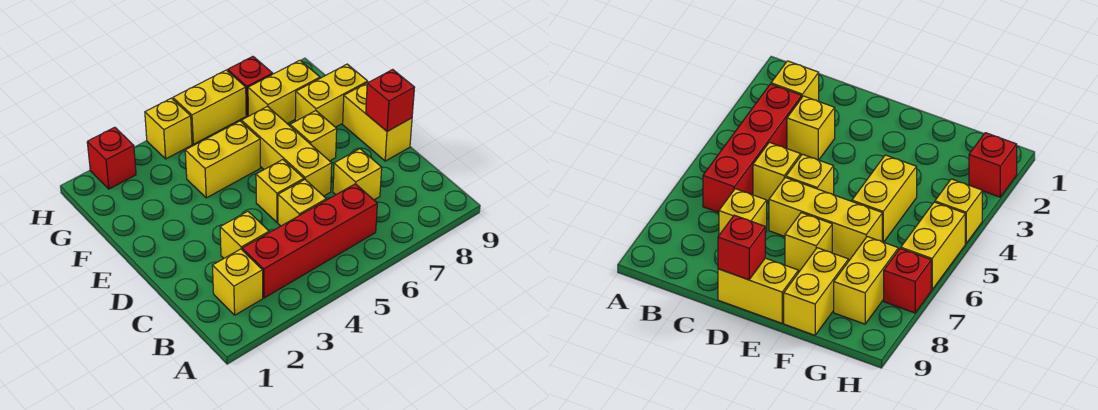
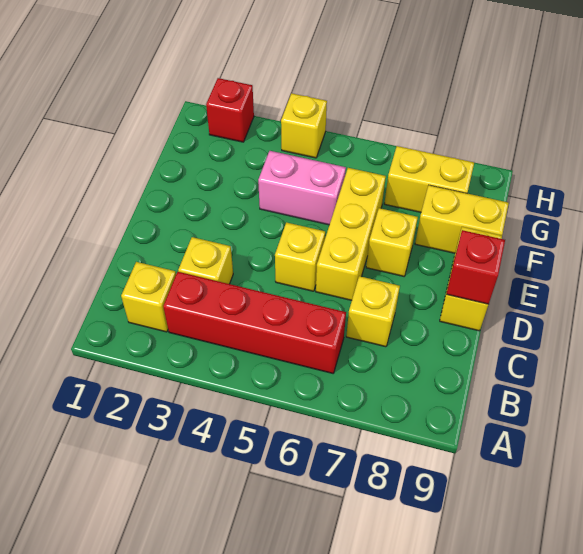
yellow brick C5 level 1 -> none
yellow brick F4:F5 level 1 -> pink brick F4:F5 level 1
yellow brick H5:H6 level 1 -> none
red brick H7 level 1 -> none

